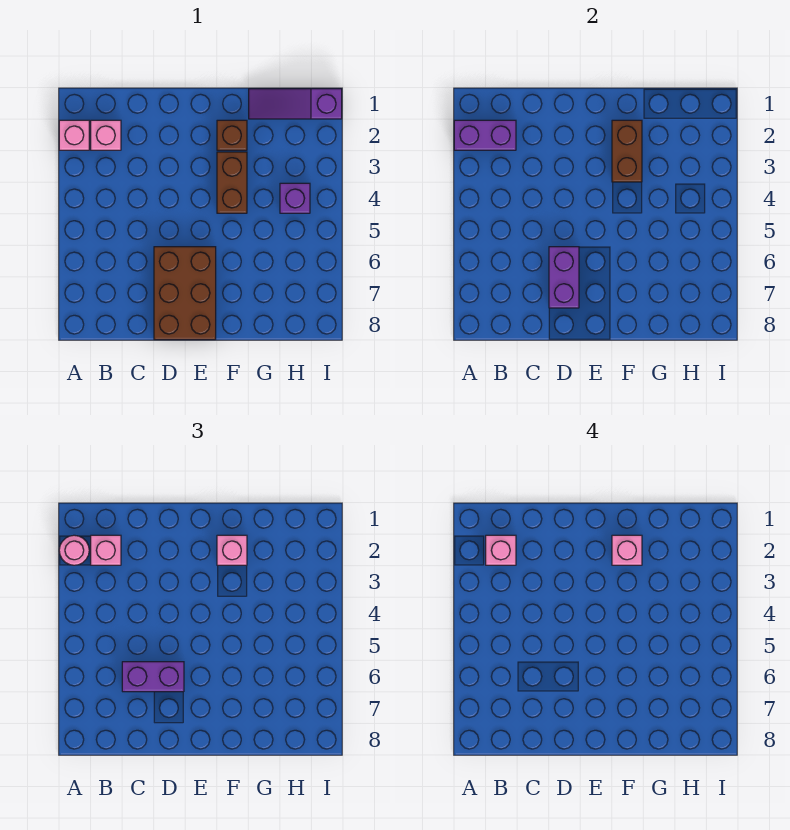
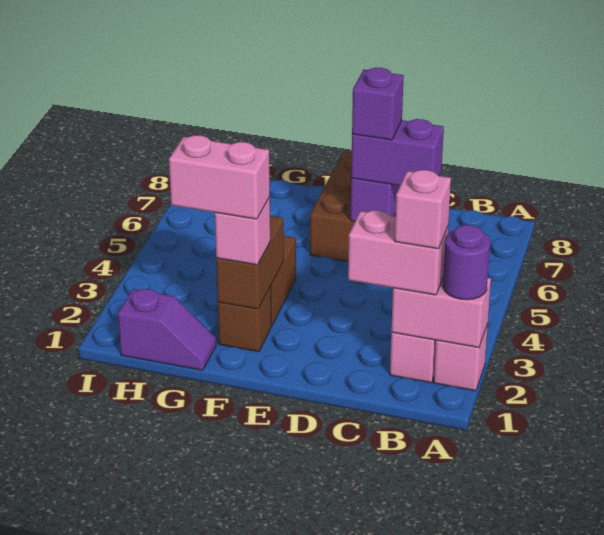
purple brick A2:B2 level 2 -> pink brick A2:B2 level 2
pink round brick A2 level 3 -> purple round brick A2 level 3
pink brick B2 level 3 -> pink brick B2:C2 level 3
pink brick F2 level 4 -> pink brick F2:G2 level 4
purple slope G1:I1 level 1 top I -> purple slope G1:H1 level 1 top H
purple brick H4 level 1 -> purple brick D6 level 4

